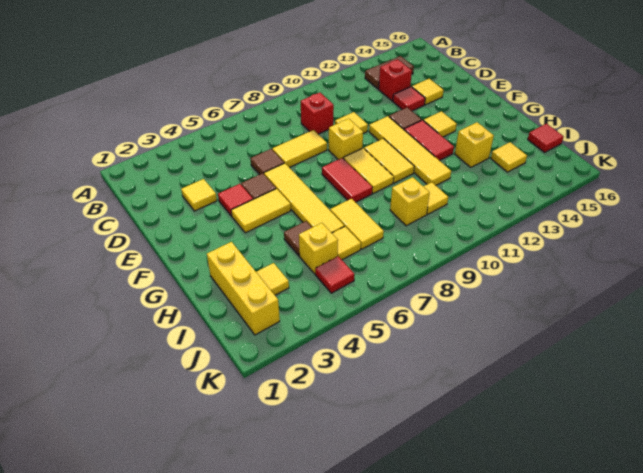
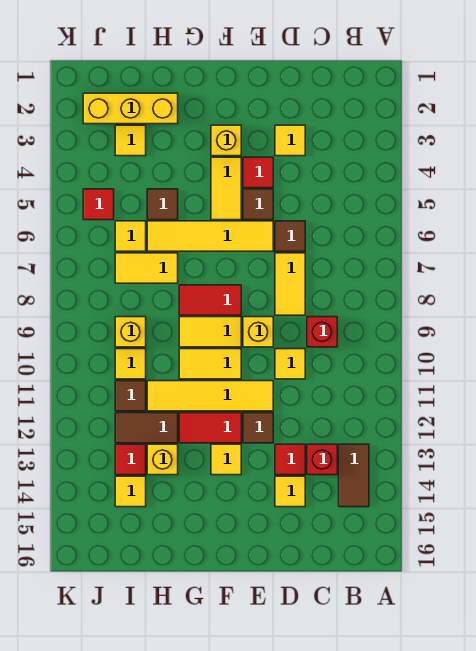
none -> brown tile H12:I12 level 1
yellow brick I5 level 1 -> yellow brick F3 level 1
none -> brown tile I11 level 1
red tile I16 level 1 -> red tile I13 level 1

